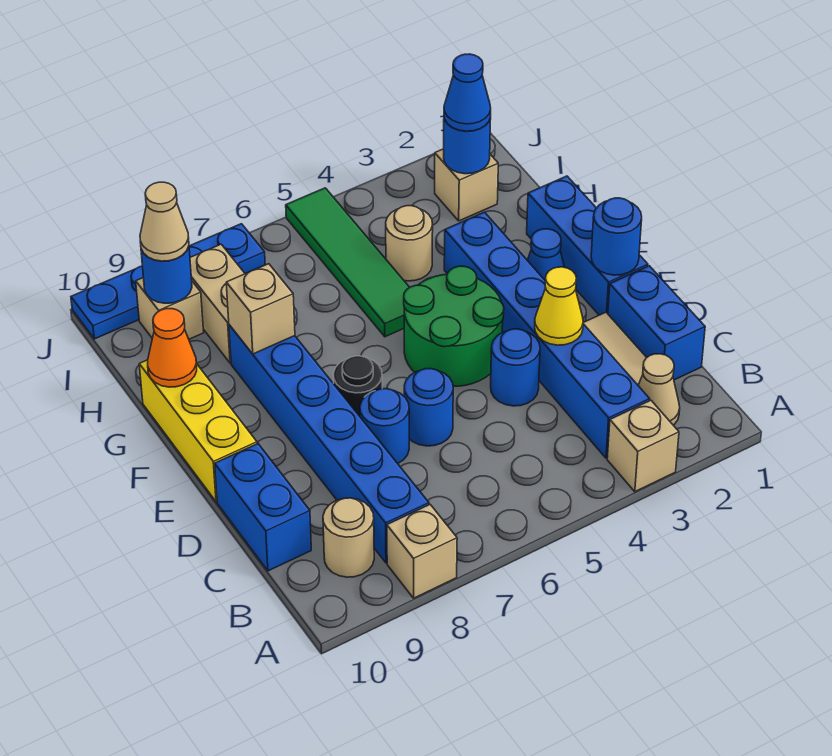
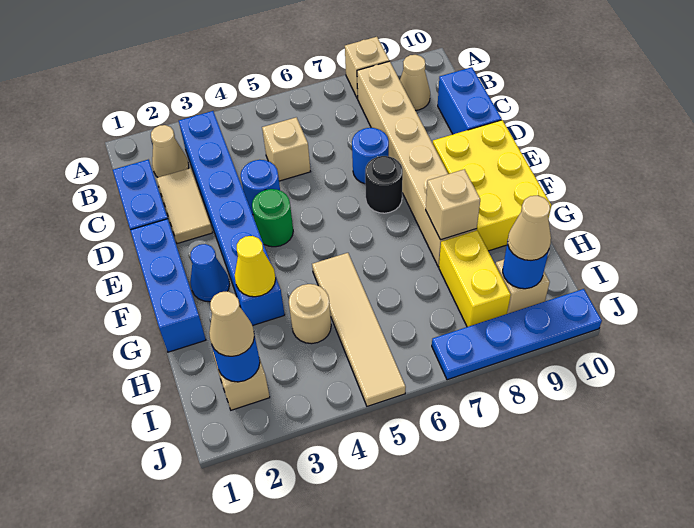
tan brick A3 level 1 -> tan brick C5 level 1
blue brick B8:G8 level 1 -> tan brick B8:G8 level 1
tan round brick B9 level 1 -> tan cone B9 level 1
yellow cone D3 level 2 -> yellow cone G3 level 2
blue round brick D6 level 1 -> none
blue round brick E1 level 2 -> none
green round brick E4:F5 level 1 -> green round brick E4 level 1
yellow brick E10:G10 level 1 -> yellow brick E9:G10 level 1
green tile G5:J5 level 1 -> tan tile G5:J5 level 1
orange cone G10 level 2 -> none
tan brick H8:I8 level 1 -> yellow brick H8:I8 level 1
blue cone I2 level 3 -> tan cone I2 level 3

